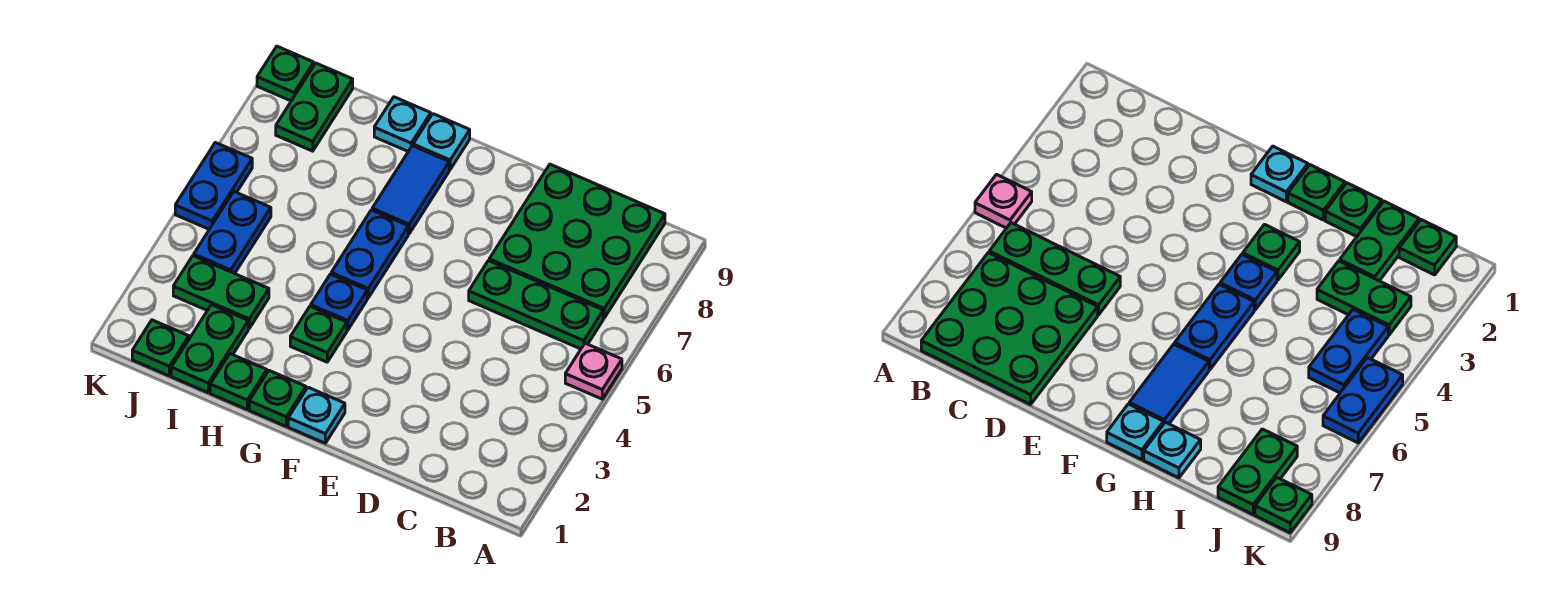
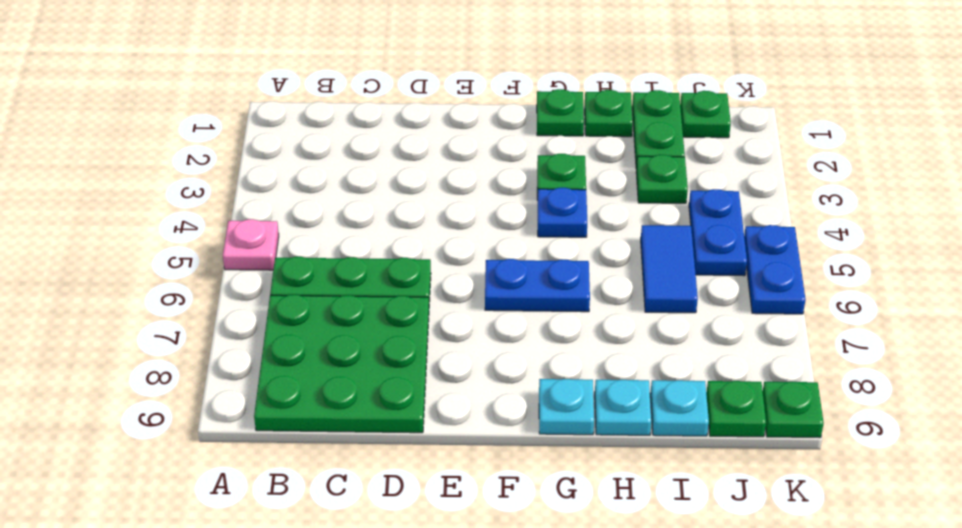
cyan plate F1 level 1 -> cyan plate I9 level 1
blue plate G5:G6 level 1 -> blue plate F6:G6 level 1
blue tile G7:G8 level 1 -> blue tile I5:I6 level 1
green plate I3:J3 level 1 -> green plate I3 level 1
green plate J8:J9 level 1 -> green plate J9 level 1

